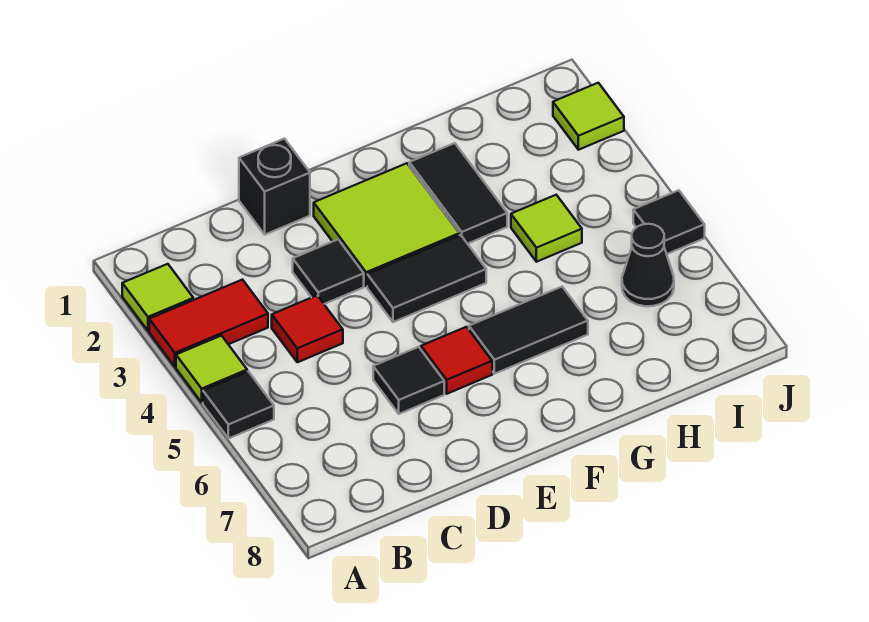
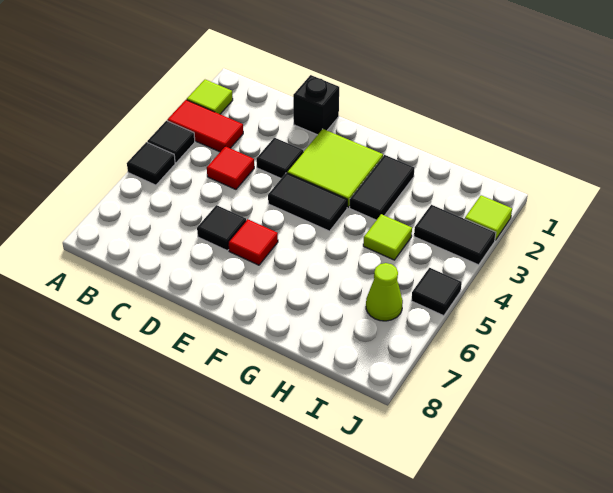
lime tile A4 level 1 -> black tile A4 level 1
black tile F6:G6 level 1 -> black tile I3:J3 level 1
black cone I6 level 1 -> lime cone I6 level 1

